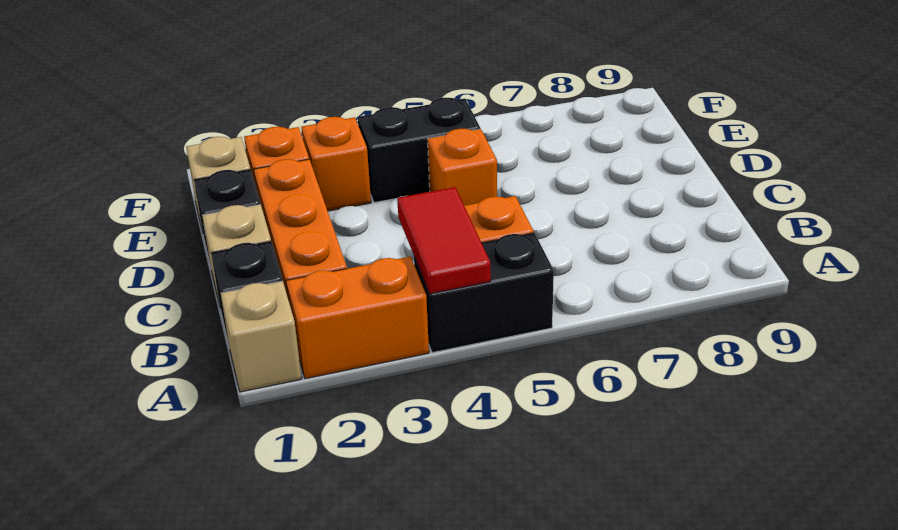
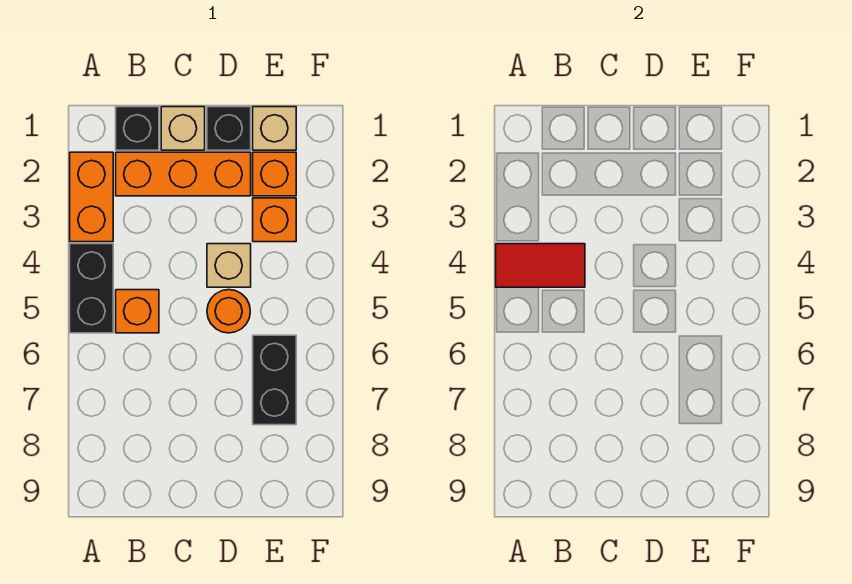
tan brick A1 level 1 -> tan brick D4 level 1
orange brick D5 level 1 -> orange round brick D5 level 1
black brick E4:E5 level 1 -> black brick E6:E7 level 1

